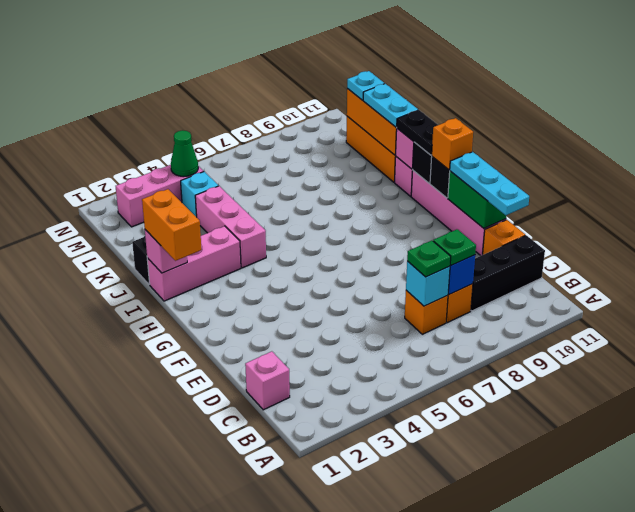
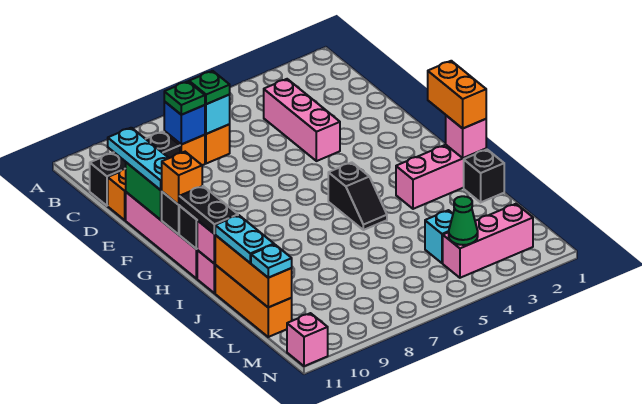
pink brick C1 level 1 -> pink brick N11 level 1
none -> black slope H5:I5 level 1 top H
pink brick I4:K4 level 1 -> pink brick C4:E4 level 1

